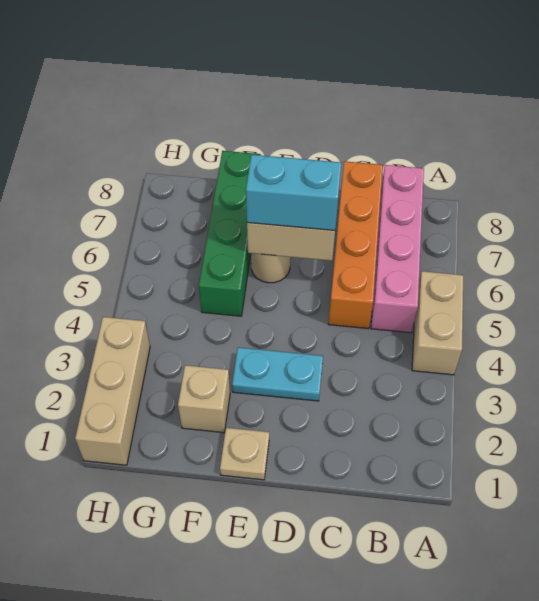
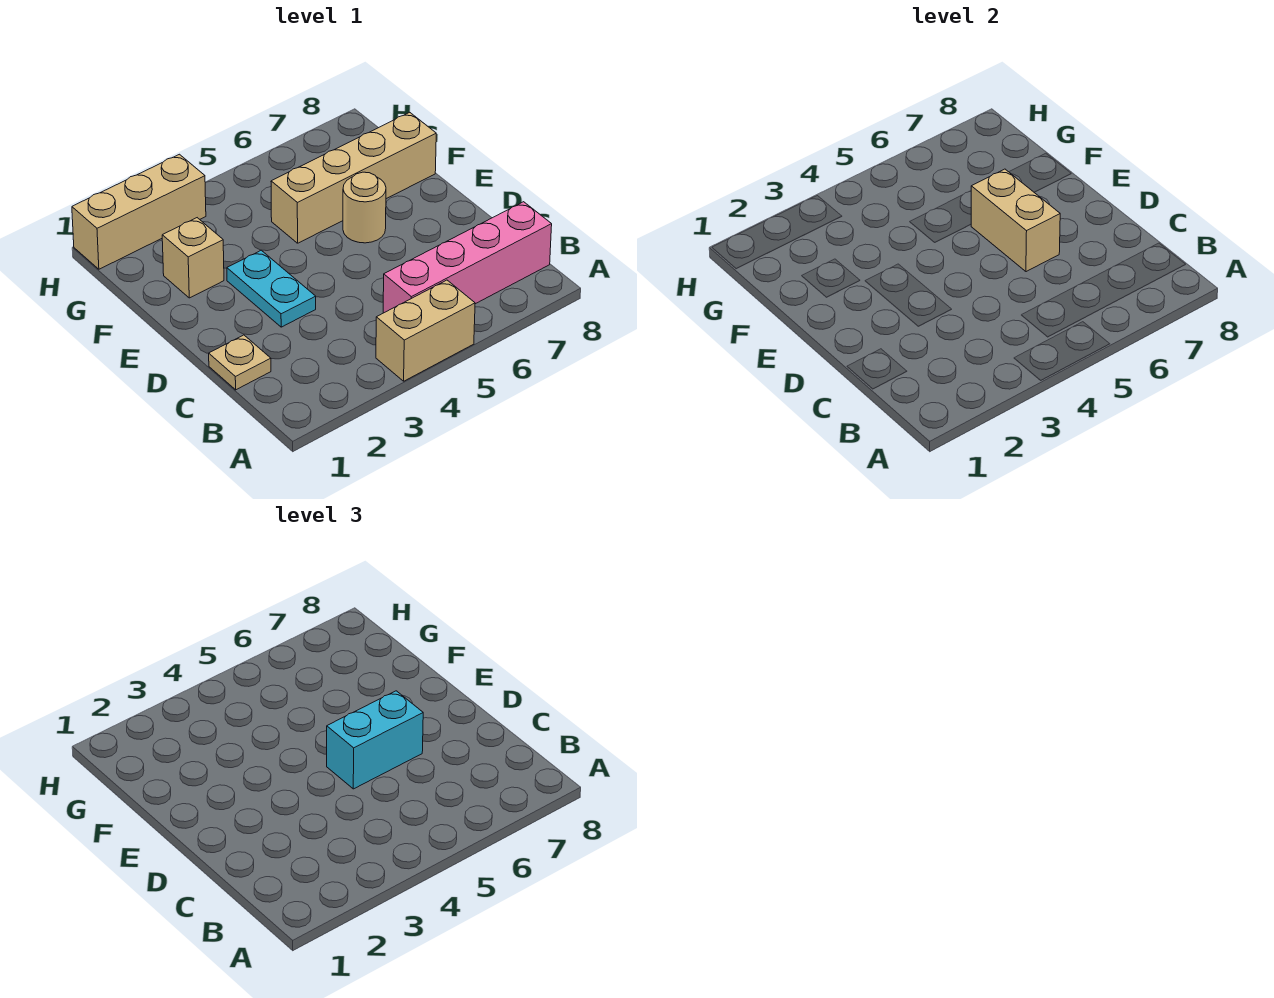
orange brick C5:C8 level 1 -> none
cyan brick D6:E6 level 3 -> cyan brick D5:D6 level 3
tan plate E1 level 1 -> tan plate C1 level 1
green brick F5:F8 level 1 -> tan brick F5:F8 level 1

